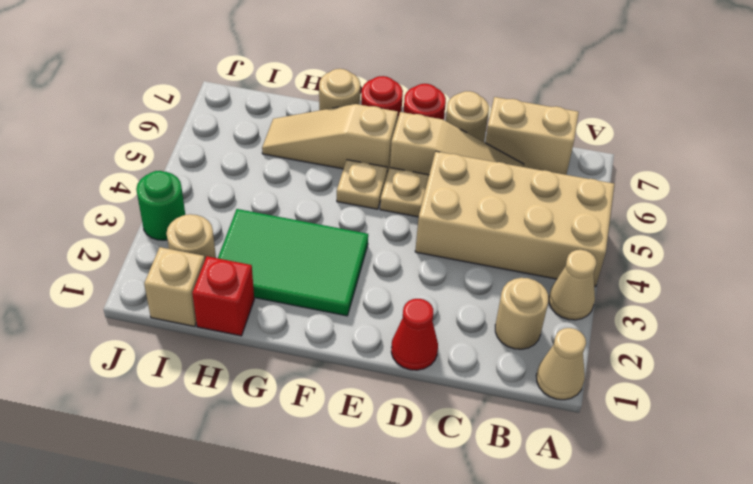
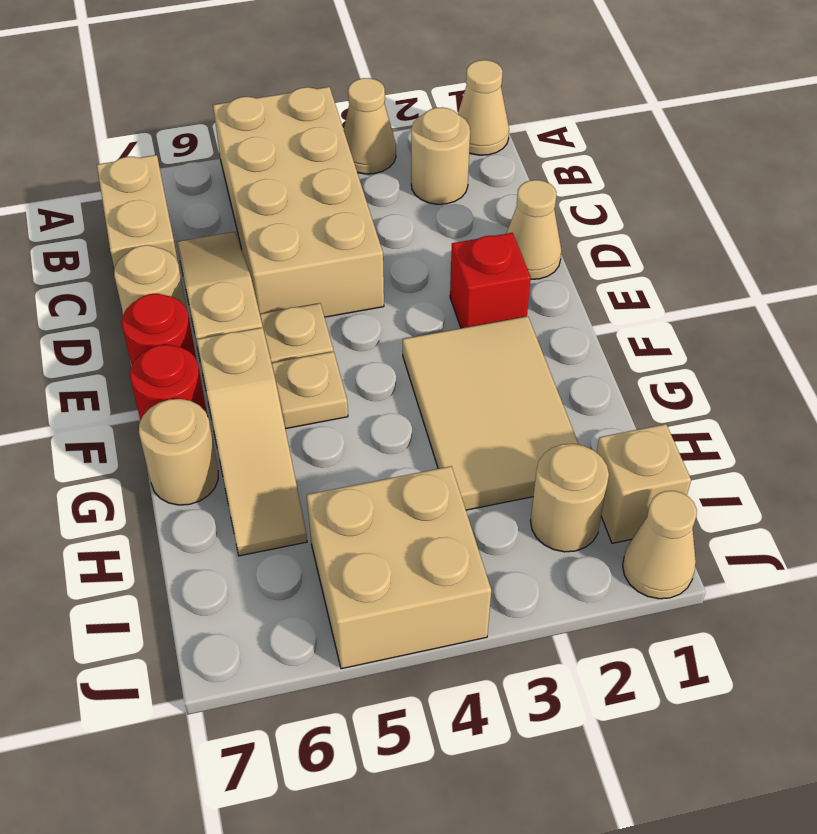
red cone D1 level 1 -> tan cone D1 level 1
green tile F2:H3 level 1 -> tan tile F2:H3 level 1
red brick H1 level 1 -> red brick E2 level 1
none -> tan brick I4:J5 level 1
none -> tan cone J1 level 1
green round brick J3 level 1 -> none

